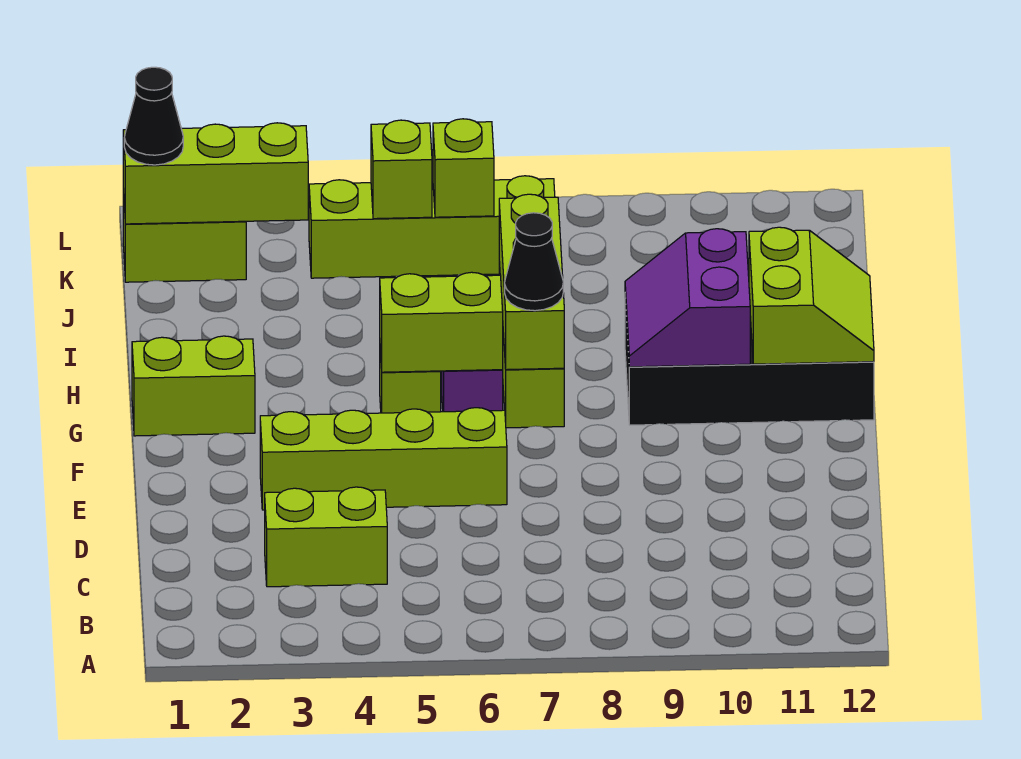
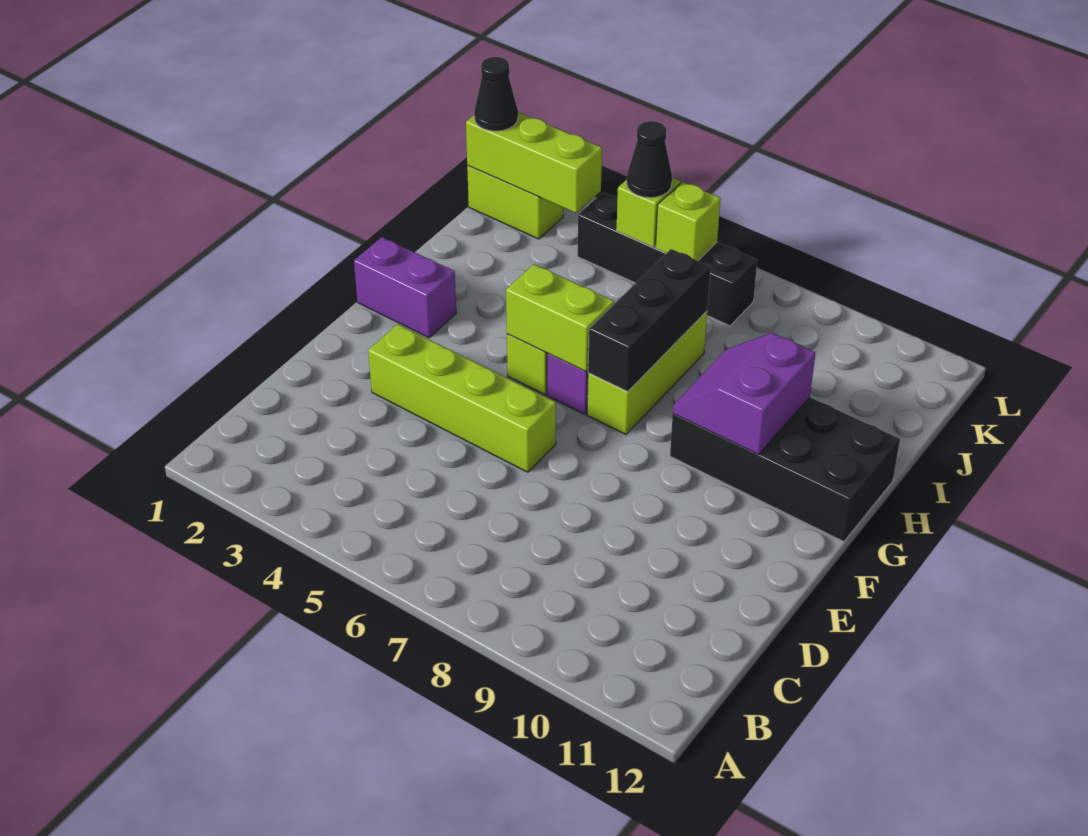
lime brick C3:C4 level 1 -> none
lime brick G1:G2 level 1 -> purple brick G1:G2 level 1
lime brick G7:I7 level 2 -> black brick G7:I7 level 2
black cone G7 level 3 -> black cone K5 level 3
lime slope G11:H12 level 2 top 11 -> none
lime brick K4:K7 level 1 -> black brick K4:K7 level 1

